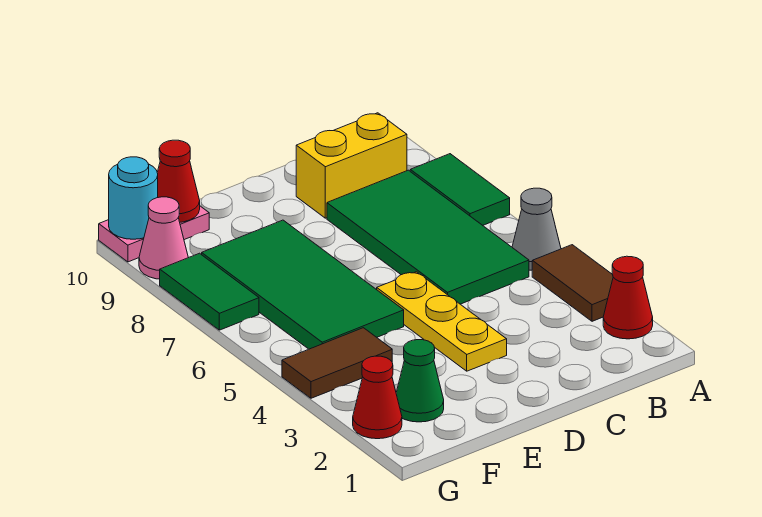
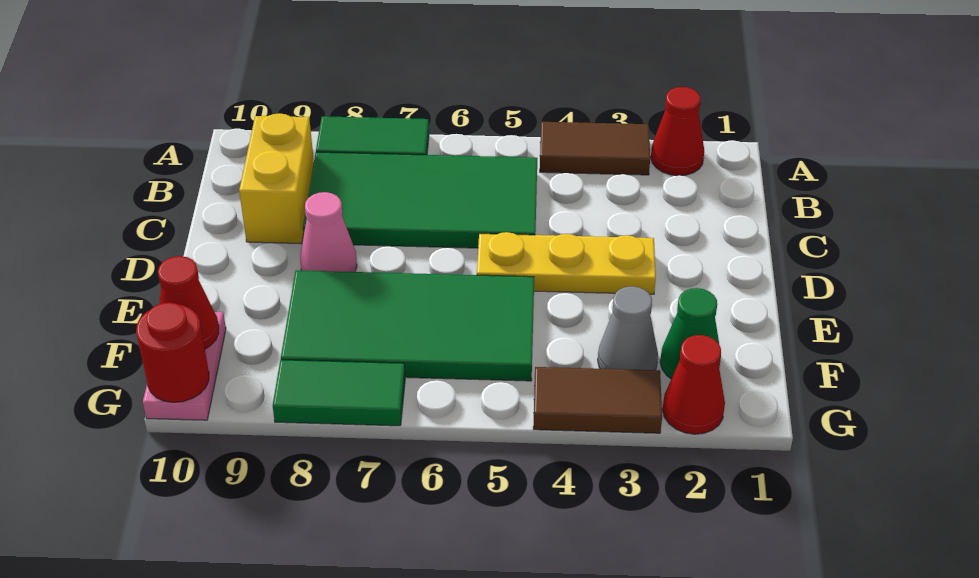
grey cone A5 level 1 -> grey cone F3 level 1
brown tile F4:G4 level 1 -> brown tile G3:G4 level 1
pink cone G9 level 1 -> pink cone D8 level 1
cyan round brick G10 level 2 -> red round brick G10 level 2

